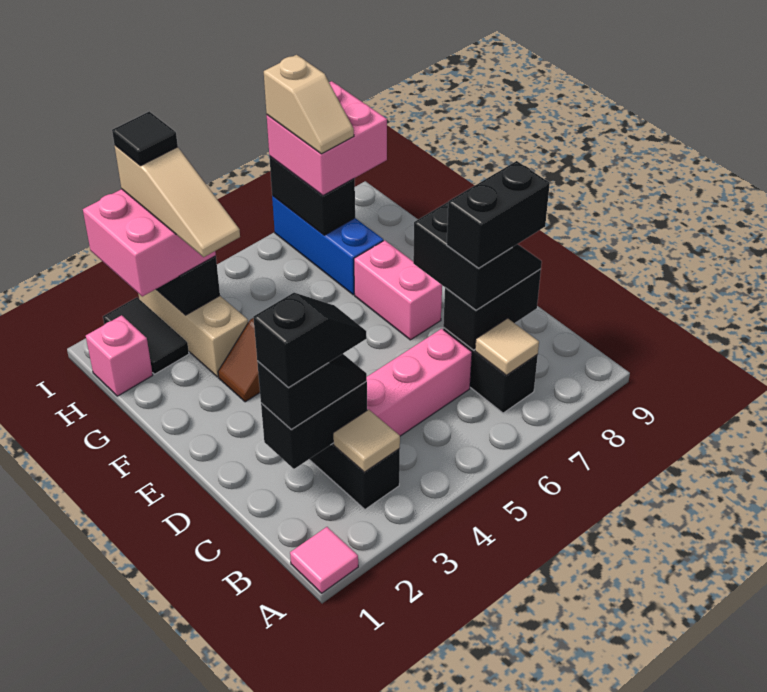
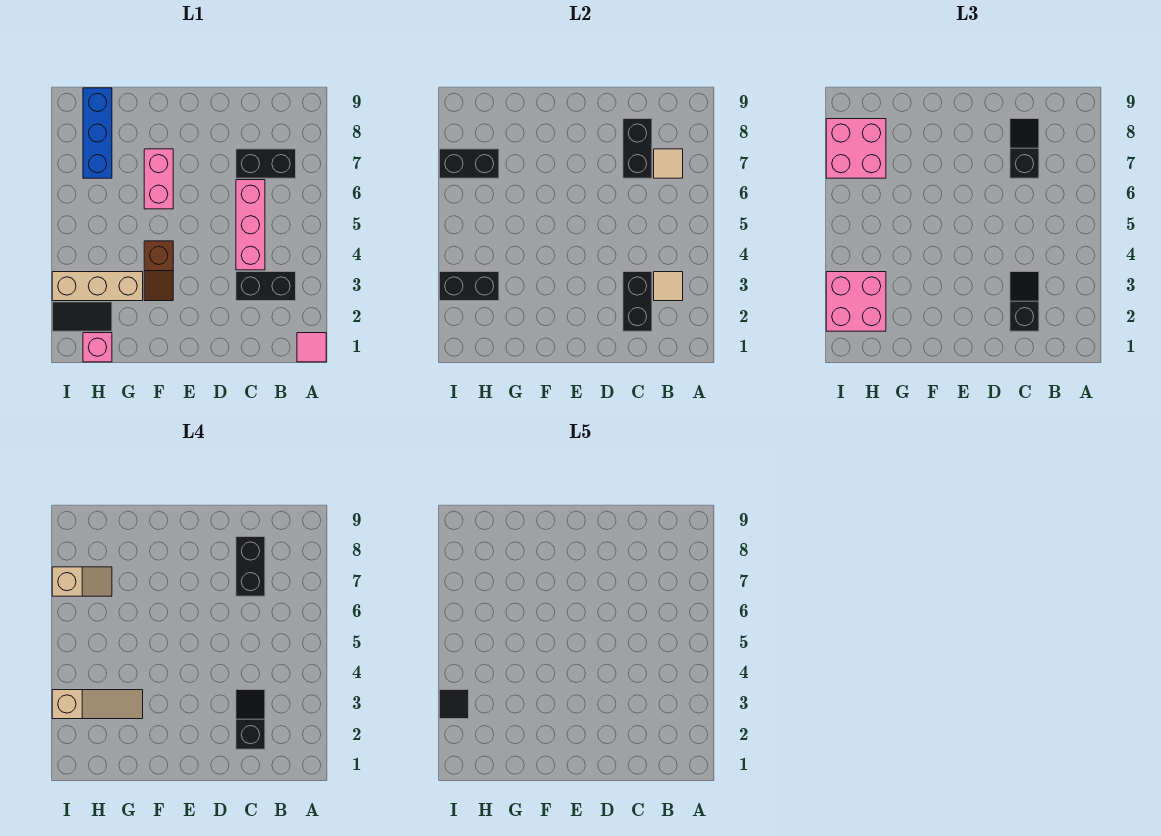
black slope C7:D8 level 3 top 7 -> black slope C7:C8 level 3 top 7
pink brick E7:F7 level 1 -> pink brick F6:F7 level 1
blue brick G7:I7 level 1 -> blue brick H7:H9 level 1

